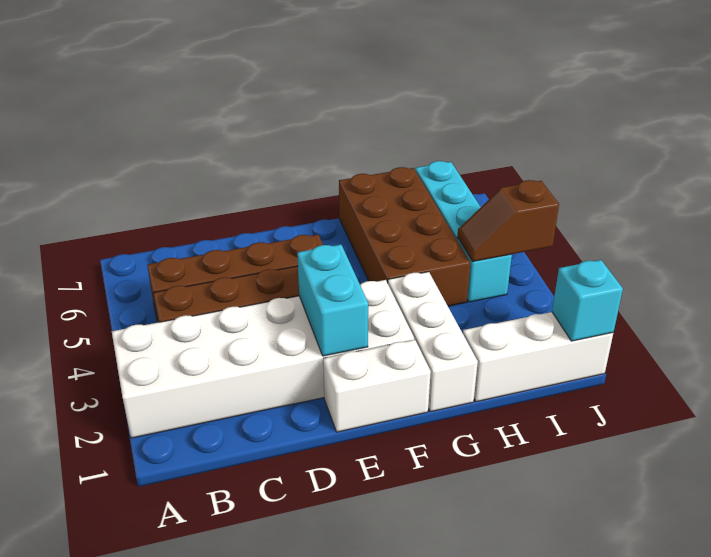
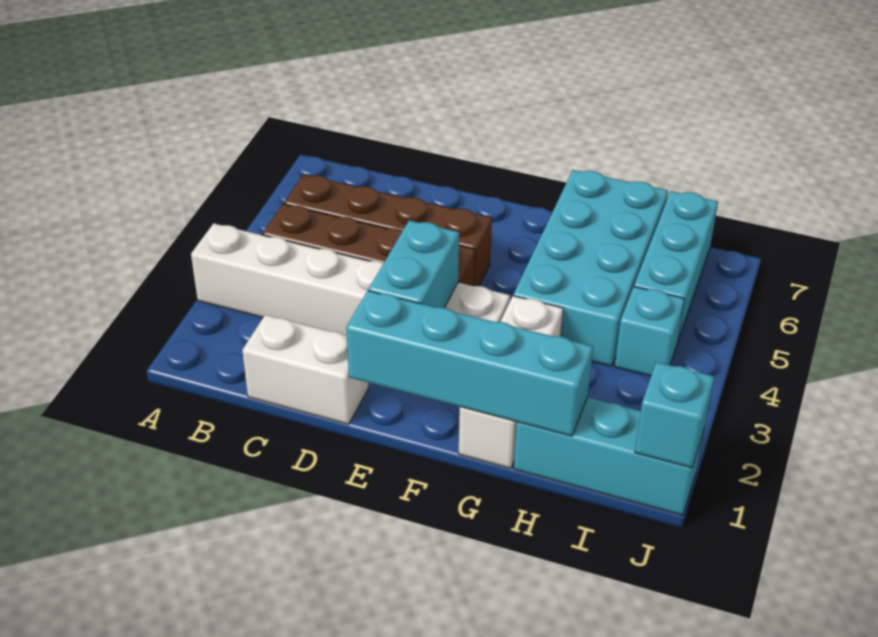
white brick A2:F3 level 1 -> white brick A3:F3 level 1
white brick E1:F1 level 1 -> white brick C1:D1 level 1
none -> cyan brick E1:H1 level 2
brown brick G4:H7 level 1 -> cyan brick G4:H7 level 1
white brick H1:J1 level 1 -> cyan brick H1:J1 level 1
brown slope I4:J4 level 2 top J -> none

